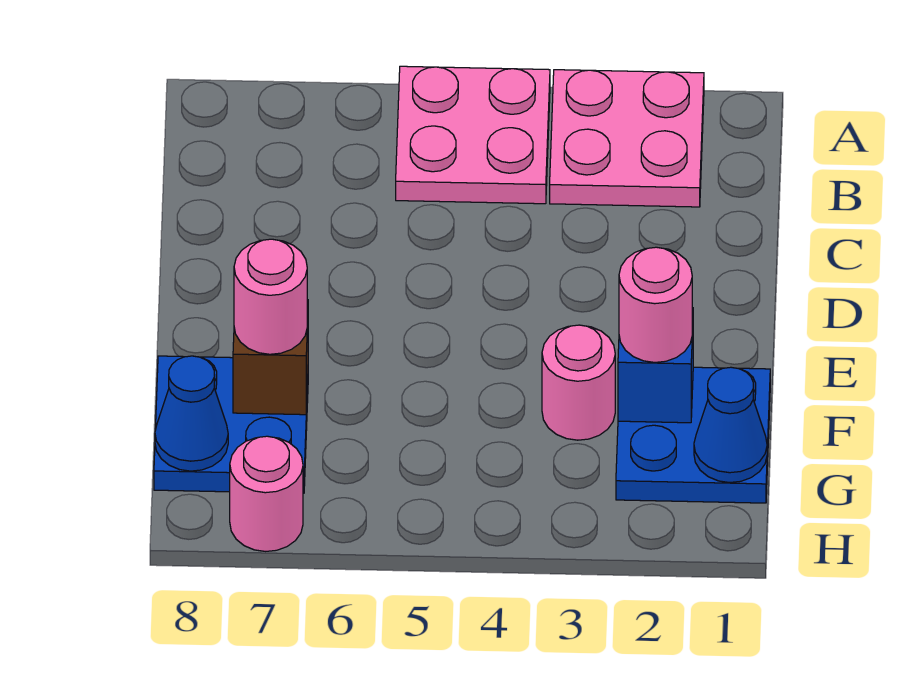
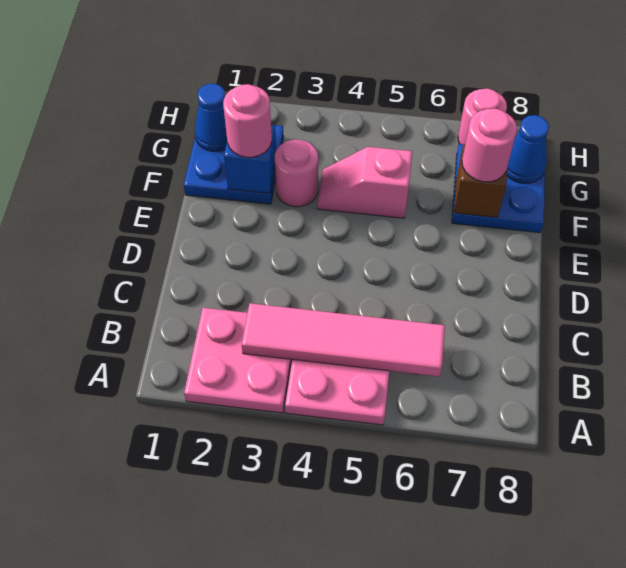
none -> pink tile B3:B6 level 2
none -> pink slope F4:F5 level 1 top 5

